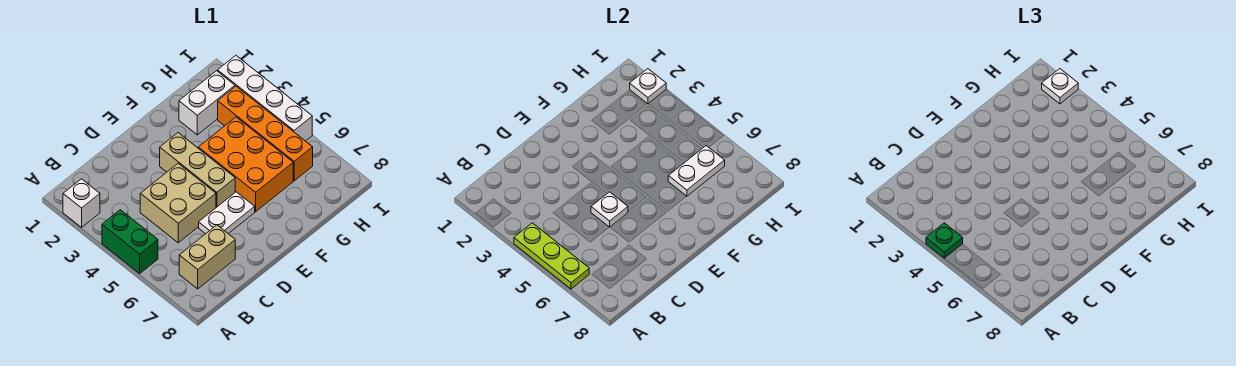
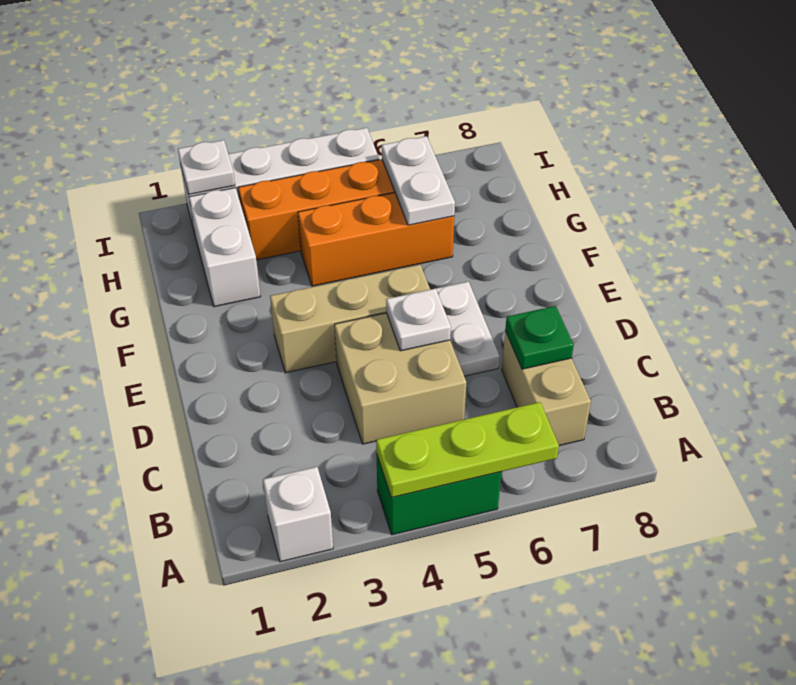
green plate A4 level 3 -> green plate C7 level 2
orange brick F4:G6 level 1 -> orange brick G4:G6 level 1
white plate I2 level 3 -> none

